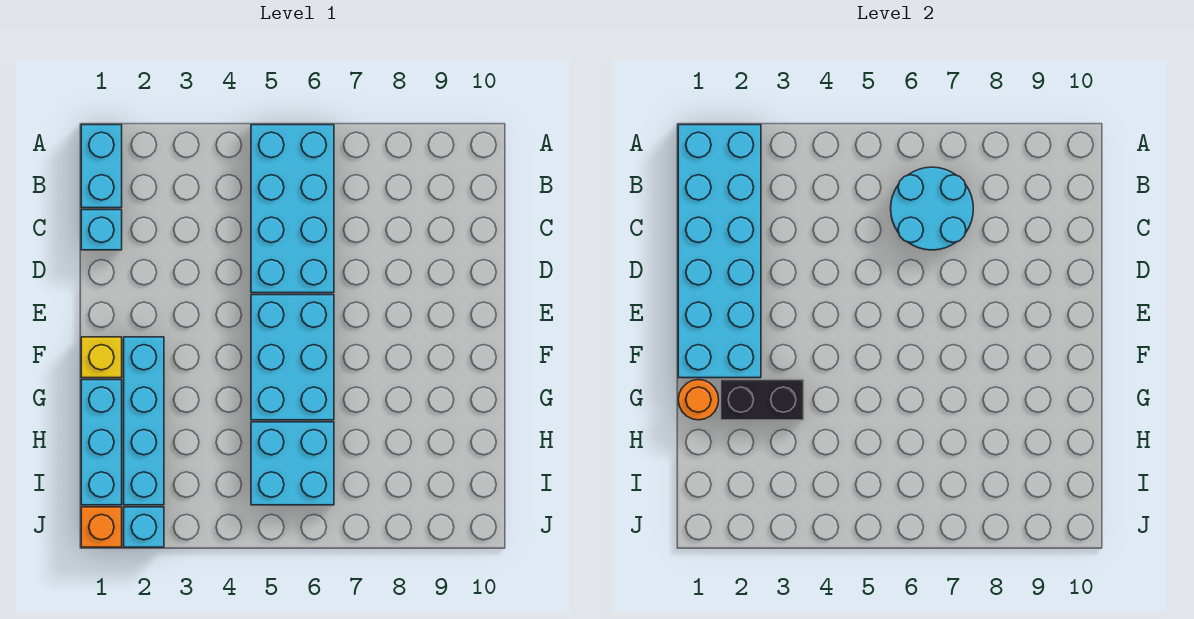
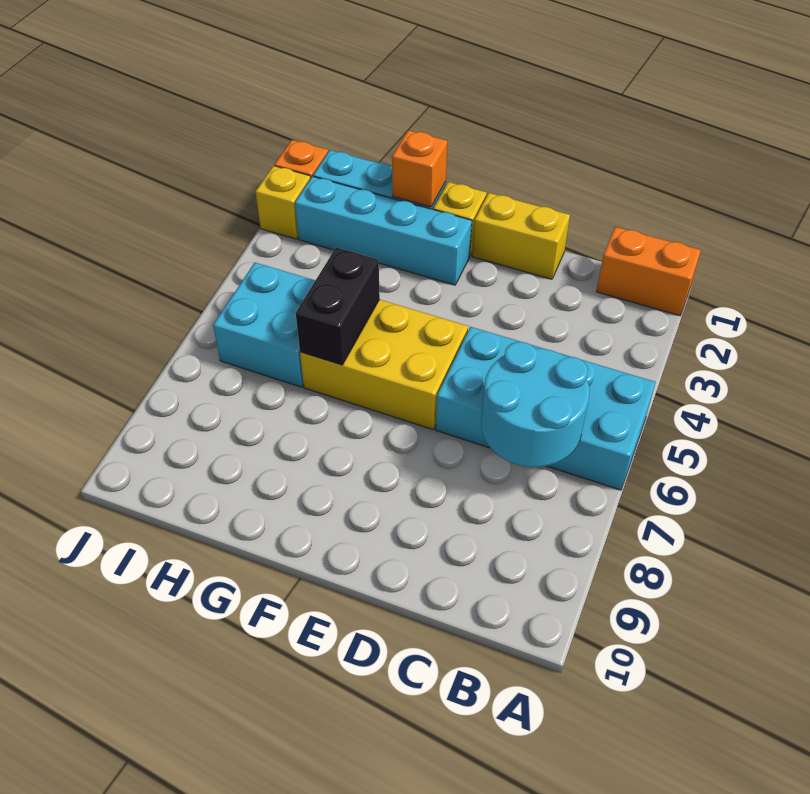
cyan brick A1:B1 level 1 -> orange brick A1:B1 level 1
cyan brick A1:F2 level 2 -> none
cyan brick C1 level 1 -> none
none -> yellow brick D1:E1 level 1
cyan brick E5:G6 level 1 -> yellow brick E5:G6 level 1
orange round brick G1 level 2 -> orange brick G1 level 2
black brick G2:G3 level 2 -> black brick G5:G6 level 2
cyan brick J2 level 1 -> yellow brick J2 level 1

